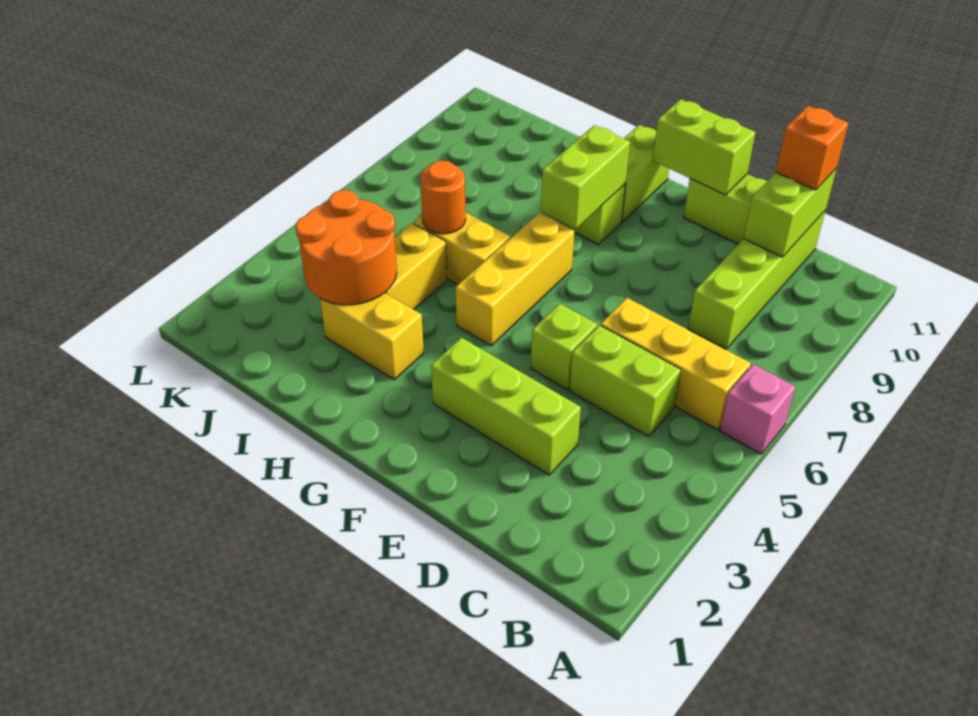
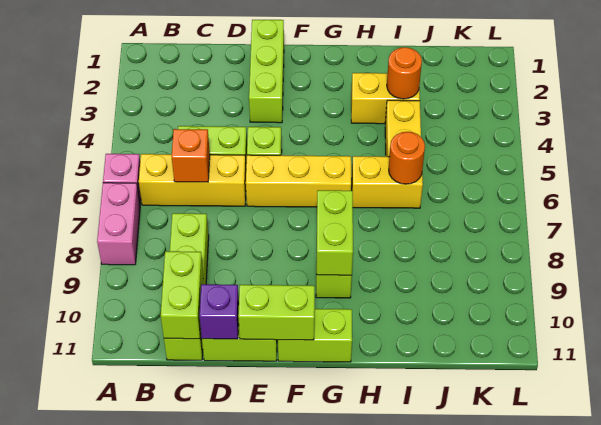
none -> pink brick A7:A8 level 1
orange brick C11 level 3 -> orange brick C6 level 2
lime brick D3:F3 level 1 -> lime brick E1:E3 level 1
none -> purple brick D11 level 2
yellow brick G5:G7 level 1 -> yellow brick E6:G6 level 1
lime brick G10:G11 level 1 -> lime brick F11:G11 level 1
orange round brick I3:J4 level 2 -> orange round brick I3 level 2

